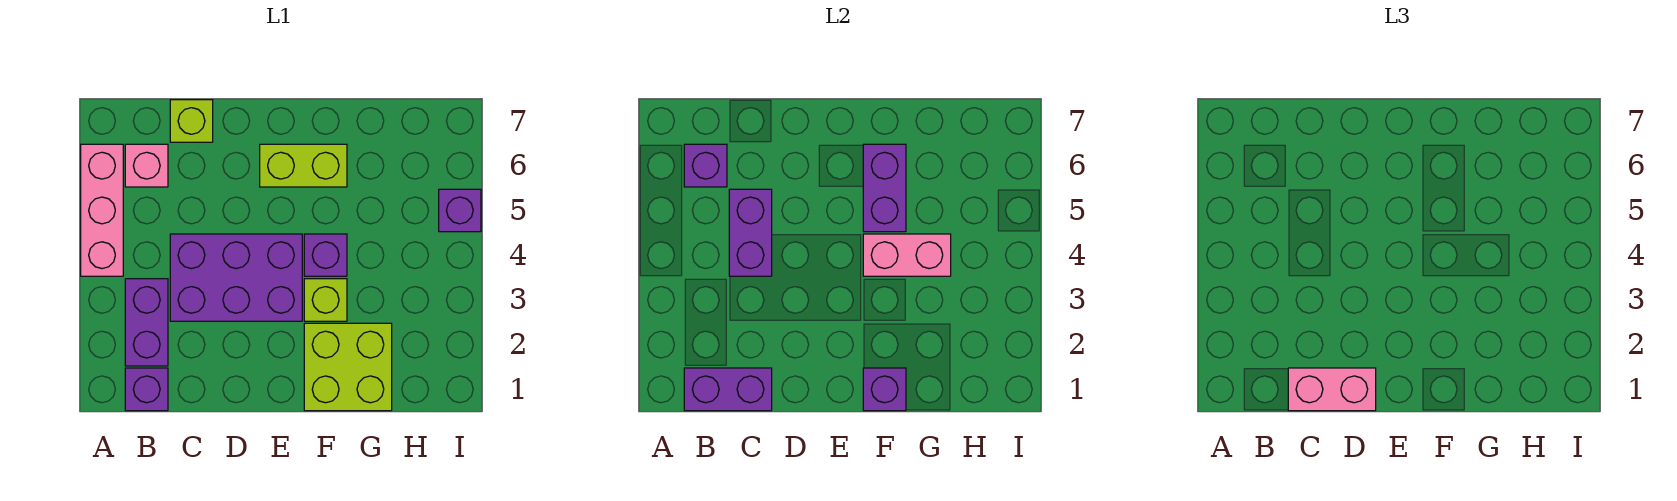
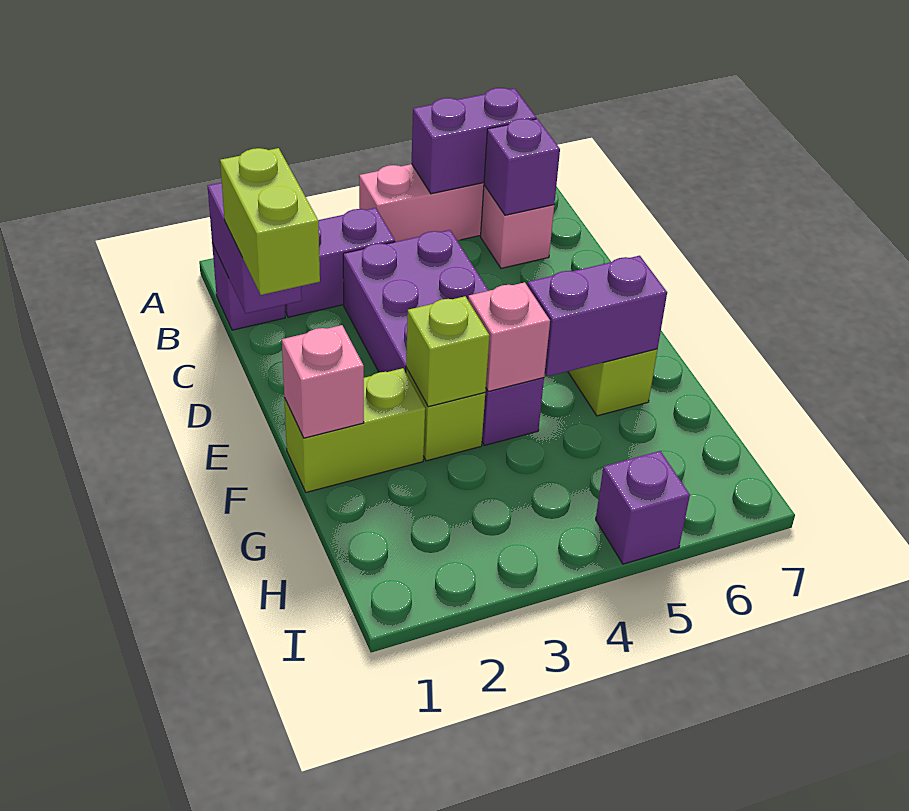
pink brick C1:D1 level 3 -> lime brick C1:D1 level 3
purple brick C4:C5 level 2 -> purple brick A5:A6 level 2
lime brick C7 level 1 -> lime brick F3 level 2
lime brick F1:G2 level 1 -> lime brick F1:F2 level 1
purple brick F1 level 2 -> pink brick F1 level 2
pink brick F4:G4 level 2 -> pink brick F4 level 2

